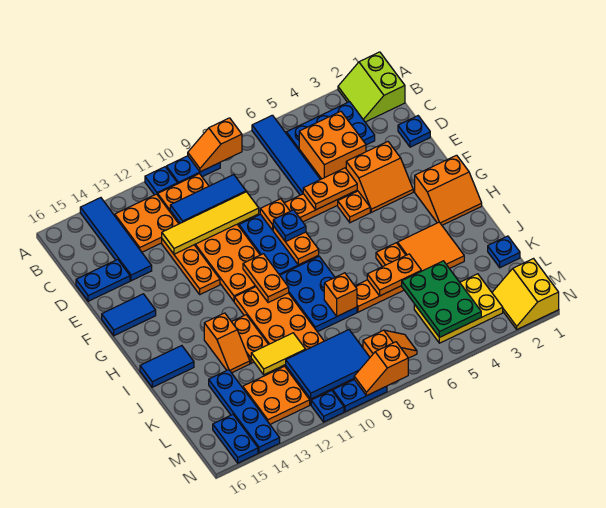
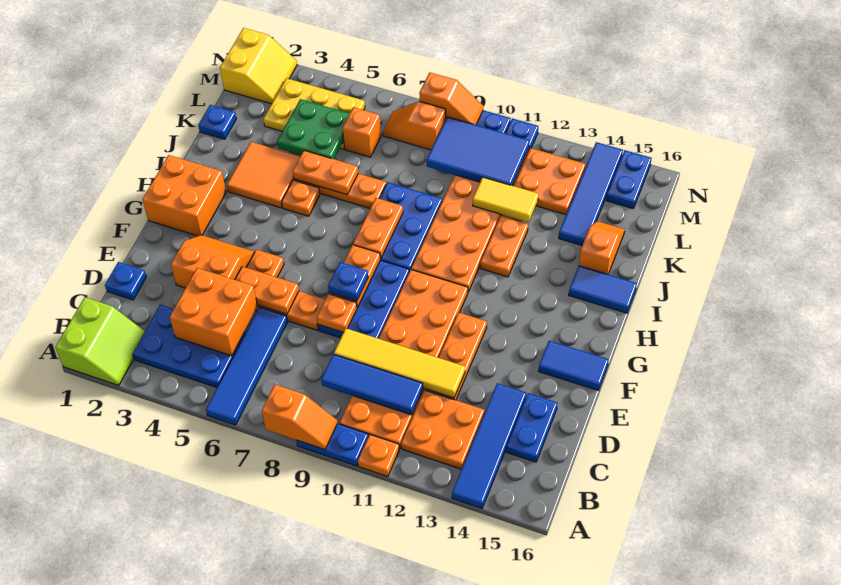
blue plate A11 level 1 -> orange plate A11 level 1
blue plate D15:D16 level 1 -> blue plate C15:D15 level 1
orange slope G1:H2 level 1 top G -> orange brick G1:H2 level 1
orange plate G10:H10 level 2 -> orange plate H8:I8 level 2
orange slope I13:J13 level 1 top I -> orange slope J15:K15 level 1 top J
orange brick J8 level 2 -> orange brick L6 level 1
green plate K4:M5 level 2 -> green plate K4:L5 level 2
blue plate K14:N14 level 1 -> blue tile K14:N14 level 1

